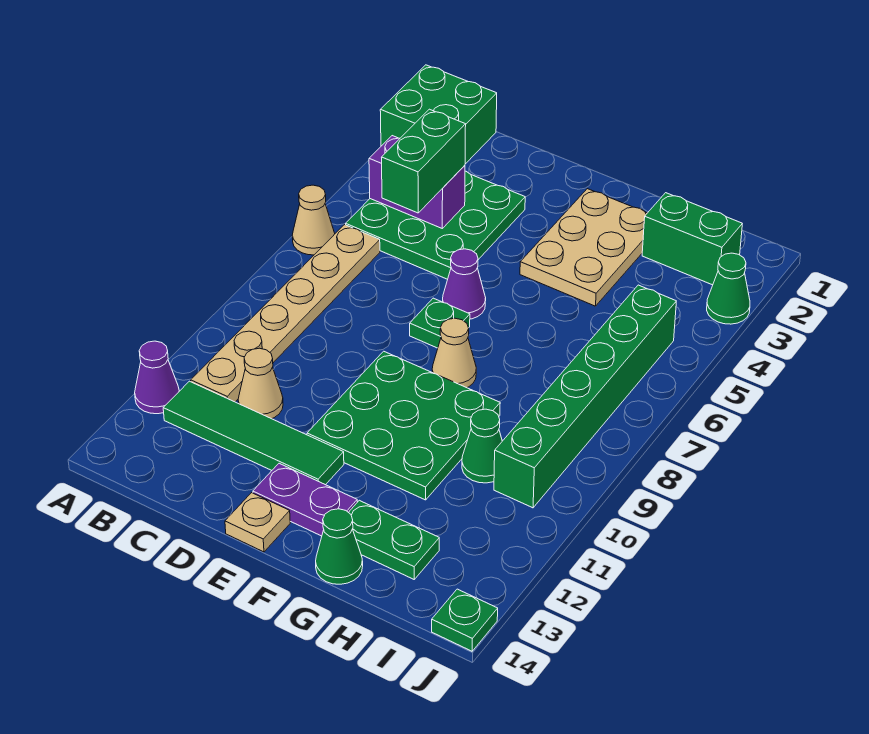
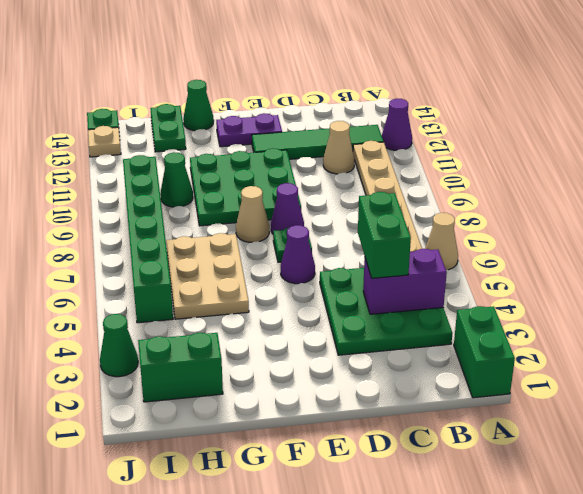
green brick A1:B2 level 1 -> green brick A1:A2 level 1
none -> purple cone E8 level 1
tan plate E14 level 1 -> tan plate J13 level 1
tan plate F2:G4 level 1 -> tan plate G5:H7 level 1
green plate G13:H13 level 1 -> green plate H13:H14 level 1

